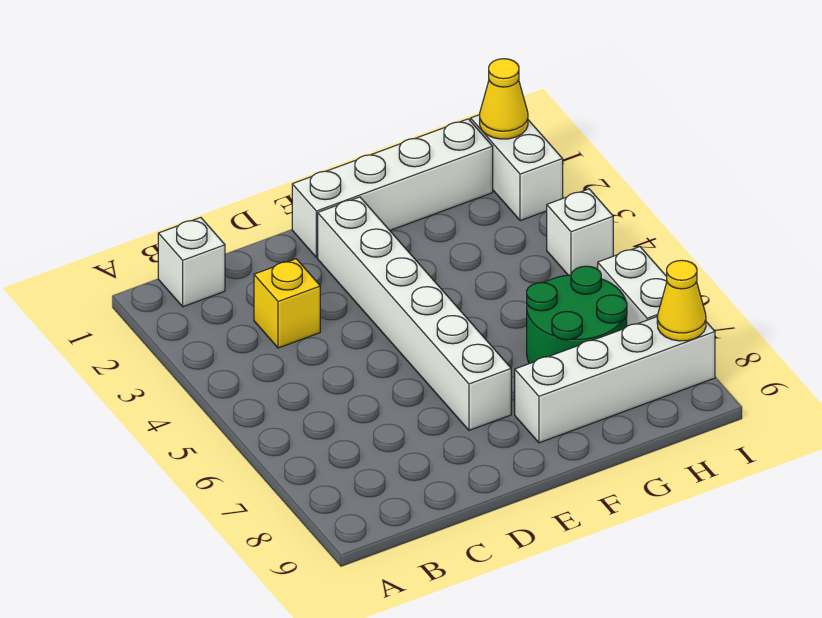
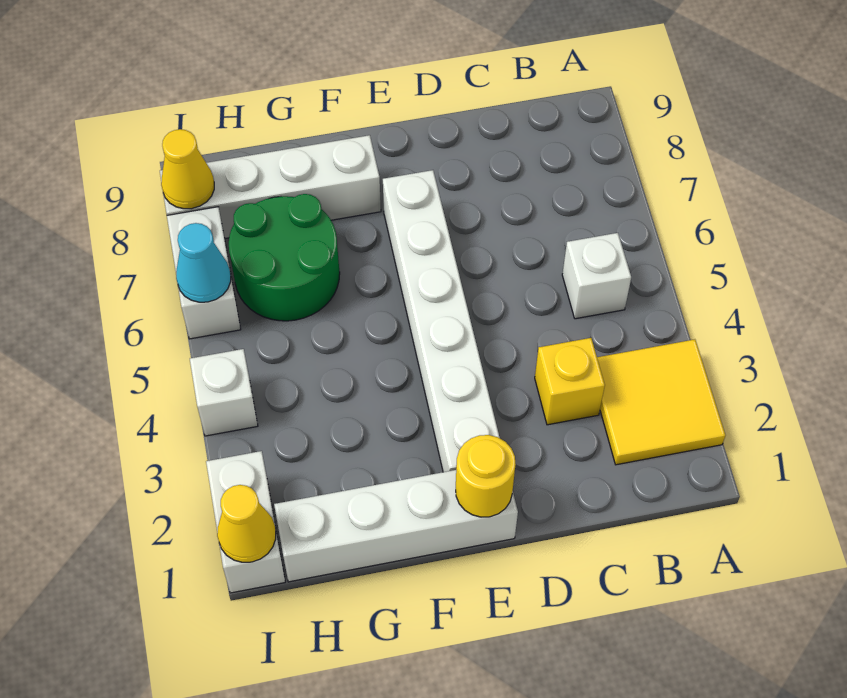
none -> yellow tile A2:B3 level 1
white brick B1 level 1 -> white brick B5 level 1
none -> yellow round brick E1 level 2
none -> cyan cone I6 level 2

